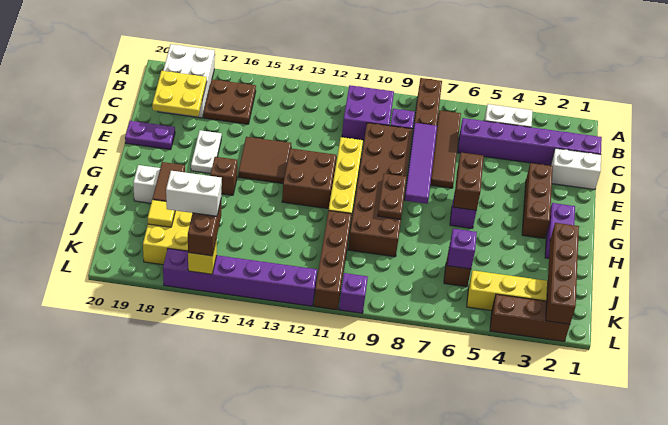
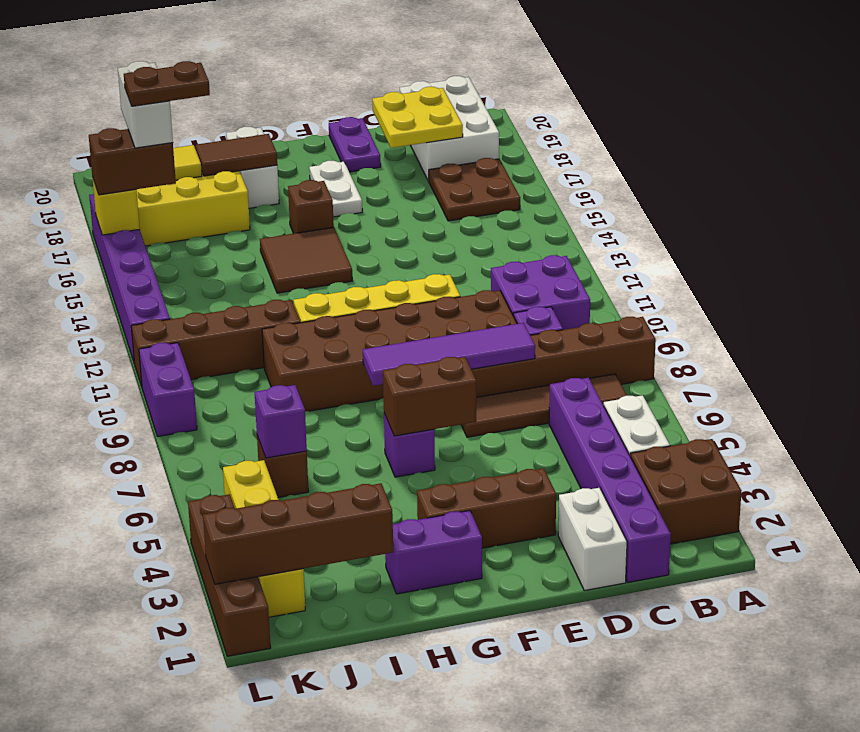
white brick A18:C19 level 1 -> white brick B18:C20 level 1
brown tile E14:F15 level 1 -> brown tile G14:H15 level 1
white plate E17:F17 level 1 -> white plate F17:F18 level 1
brown brick F12:G13 level 1 -> brown brick A2:B3 level 1
brown plate G9:H9 level 2 -> brown plate J16:K16 level 5
brown brick L2:L4 level 1 -> brown brick L1:L4 level 1
purple brick L10 level 1 -> purple brick L9:L10 level 1

